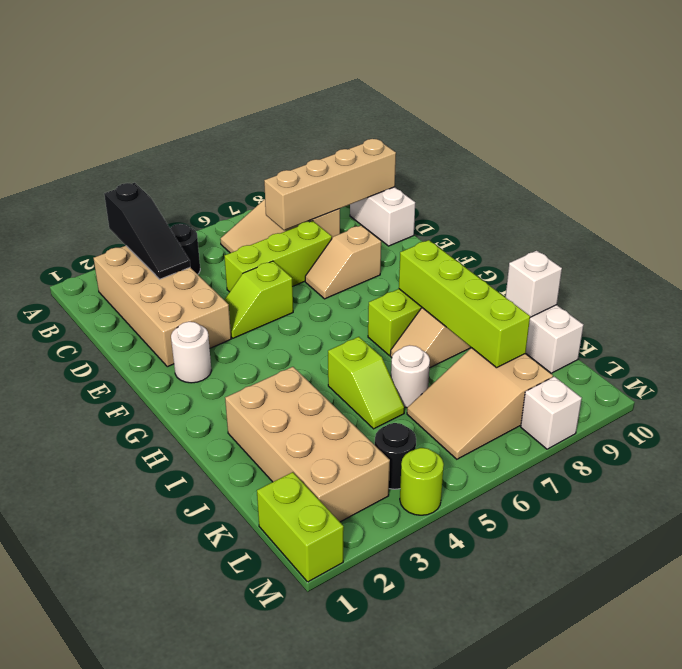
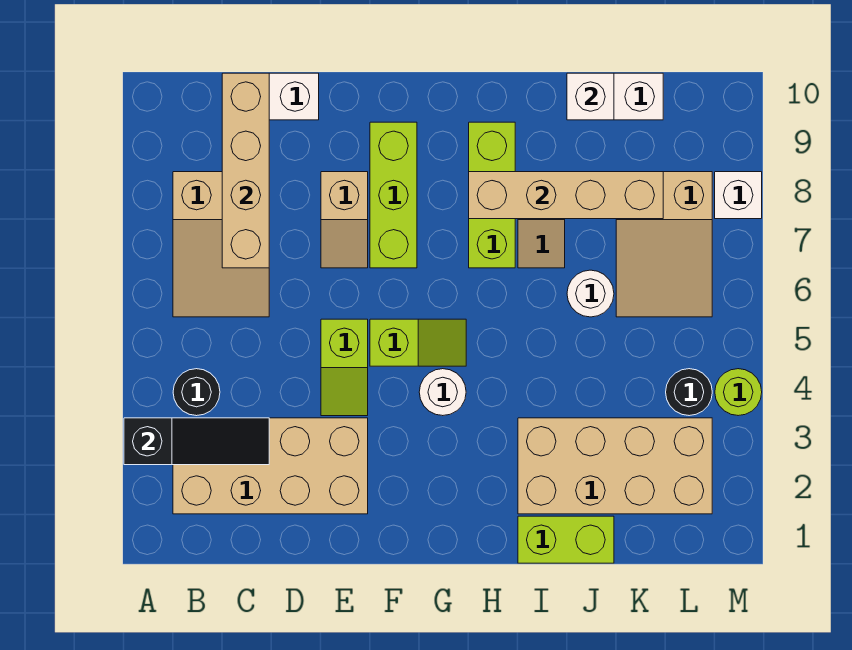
lime brick D5:D7 level 1 -> lime brick F7:F9 level 1
white round brick F2 level 1 -> white round brick G4 level 1
lime brick H8:K8 level 2 -> tan brick H8:K8 level 2
lime slope I5:J5 level 1 top I -> lime slope F5:G5 level 1 top F
lime brick L1:M1 level 1 -> lime brick I1:J1 level 1

